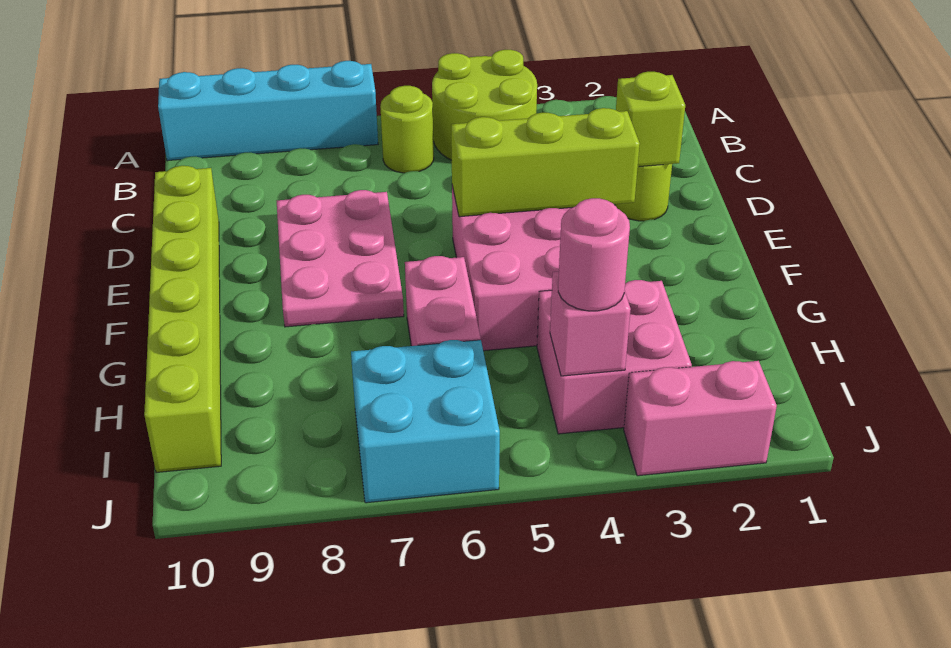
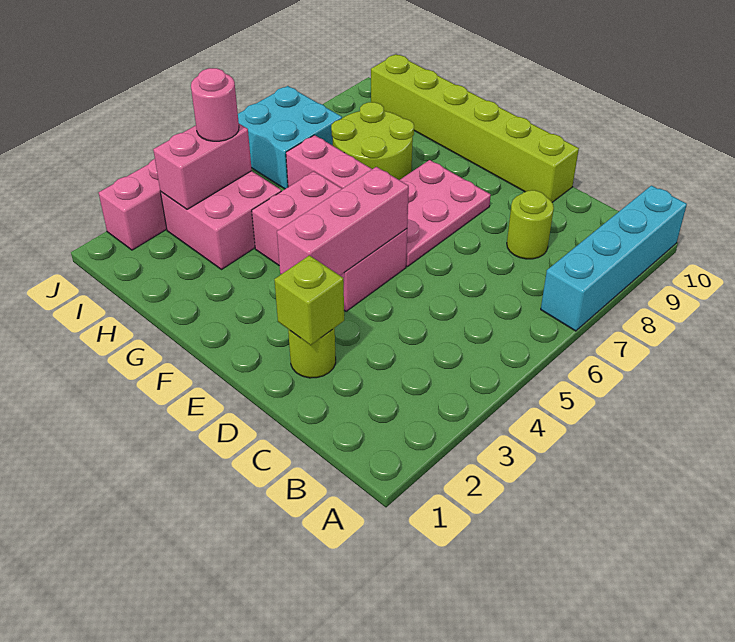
lime round brick A4:B5 level 1 -> lime round brick G7:H8 level 1
lime round brick B6 level 1 -> lime round brick C8 level 1
pink plate D7:F8 level 1 -> pink plate E6:F8 level 1
lime brick E3:E5 level 2 -> pink brick E3:E5 level 2
pink brick I4 level 2 -> pink brick I3:I4 level 2

